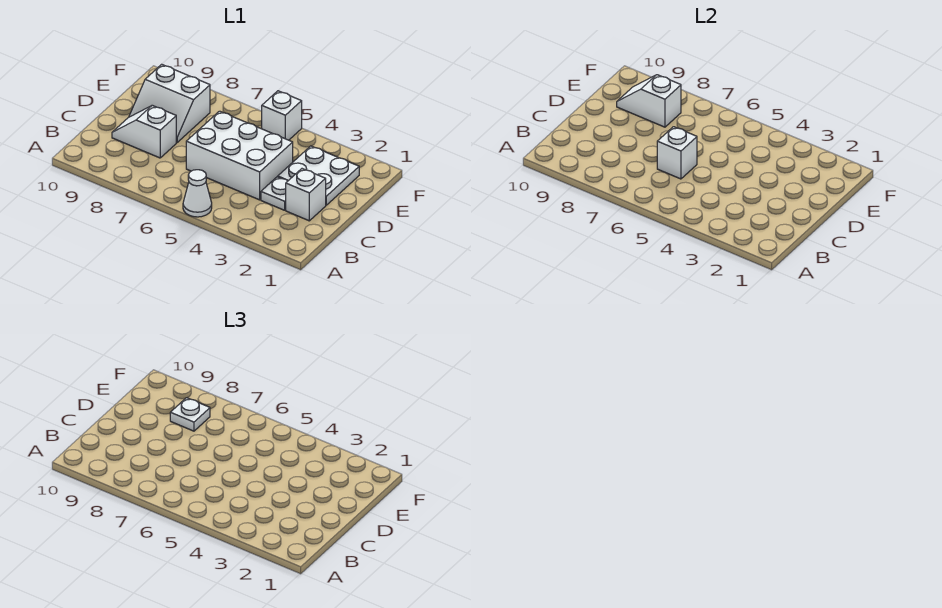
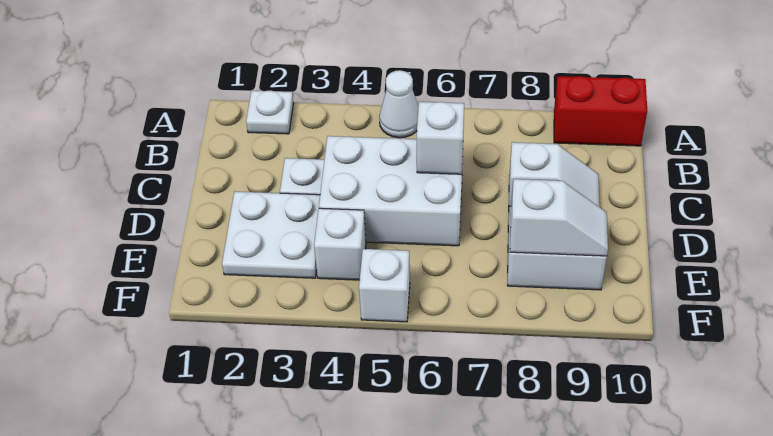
none -> red brick A9:A10 level 1
white brick C2 level 1 -> white brick E4 level 1
white plate E8 level 3 -> white plate A2 level 1

